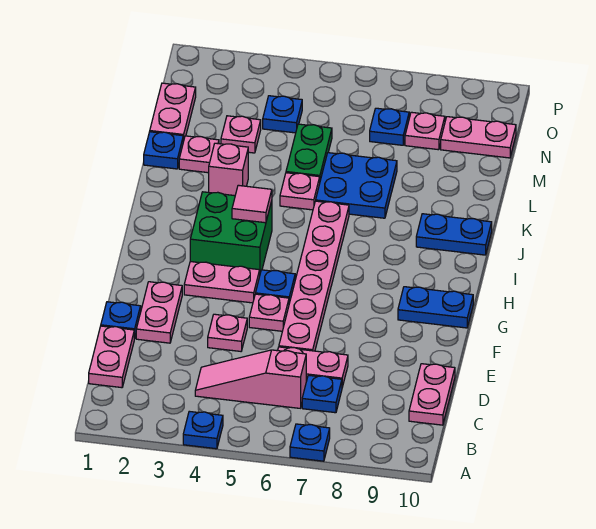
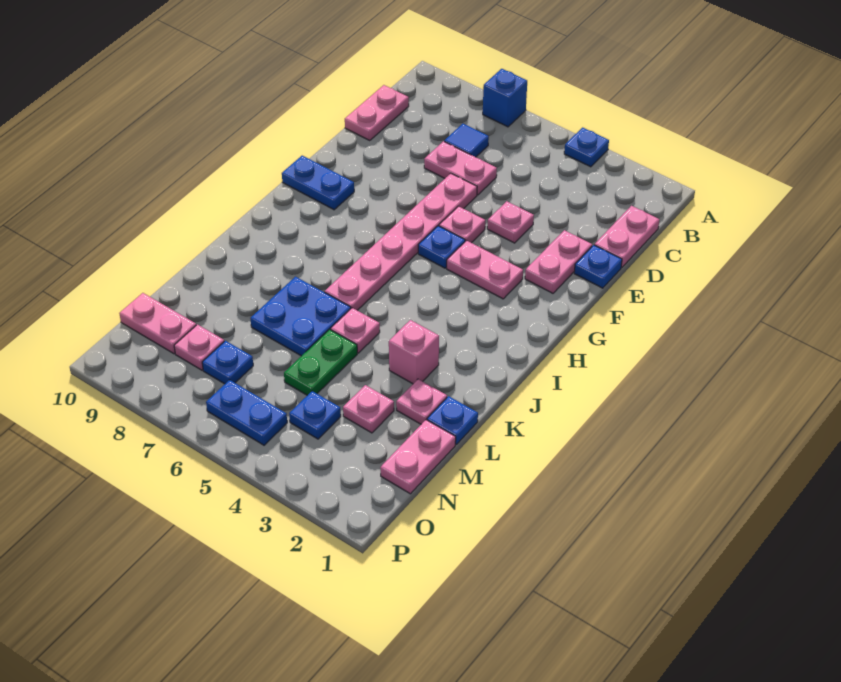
blue plate A7 level 1 -> blue brick A7 level 1
pink slope C4:C6 level 1 top 6 -> none
blue plate C7 level 1 -> blue tile C7 level 1
green brick H3:I4 level 1 -> none
pink tile I4 level 2 -> none
blue plate J9:J10 level 1 -> blue plate O5:O6 level 1

